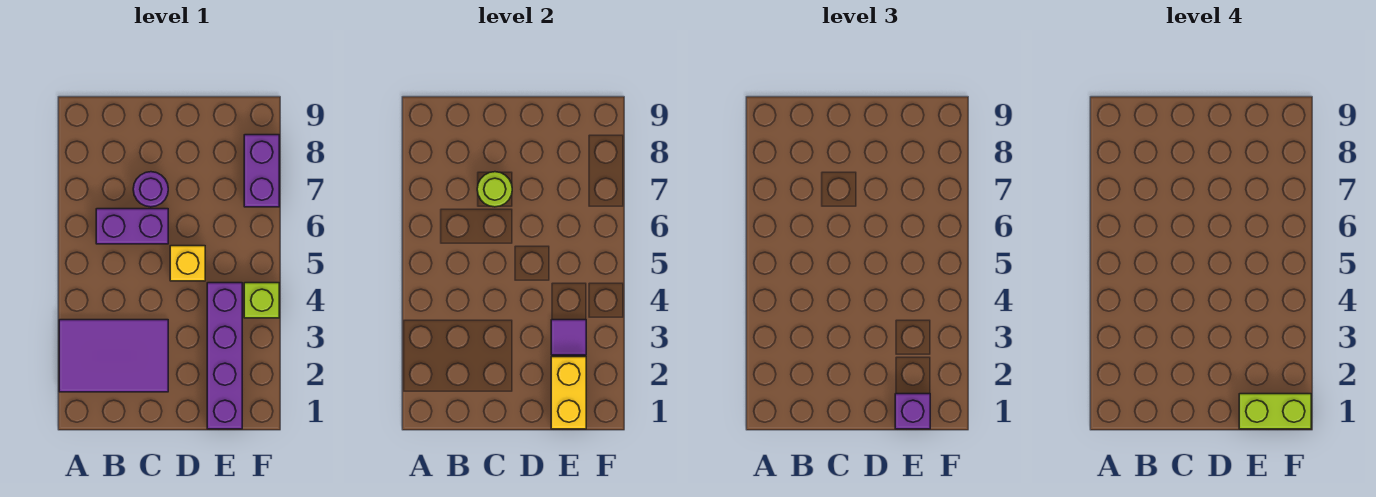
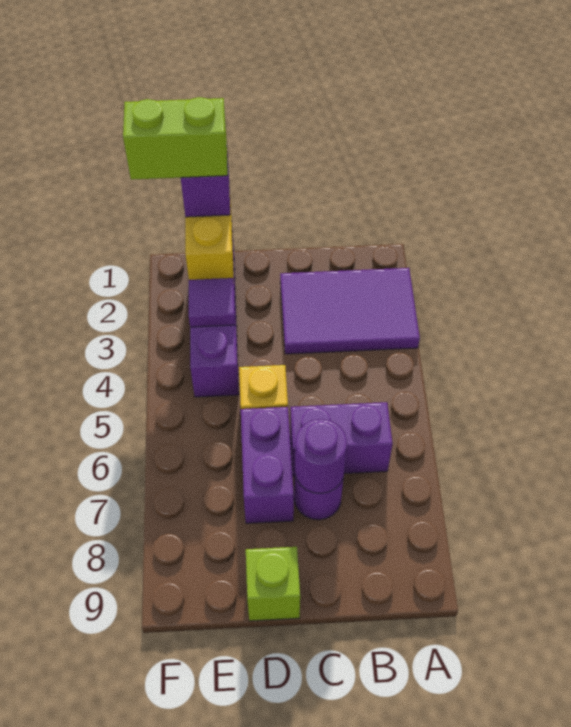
lime round brick C7 level 2 -> purple round brick C7 level 2
lime brick F4 level 1 -> lime brick D9 level 1
purple brick F7:F8 level 1 -> purple brick D6:D7 level 1

